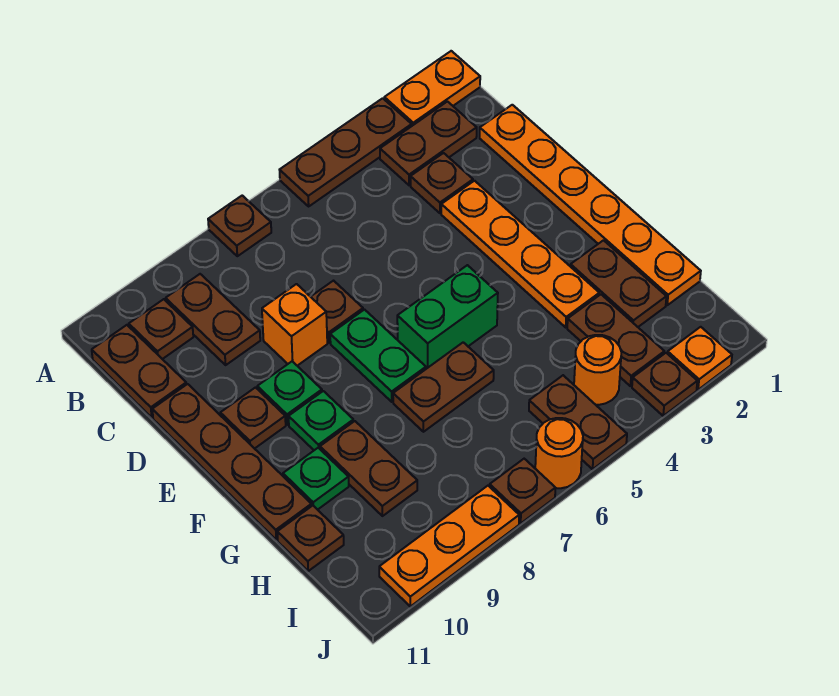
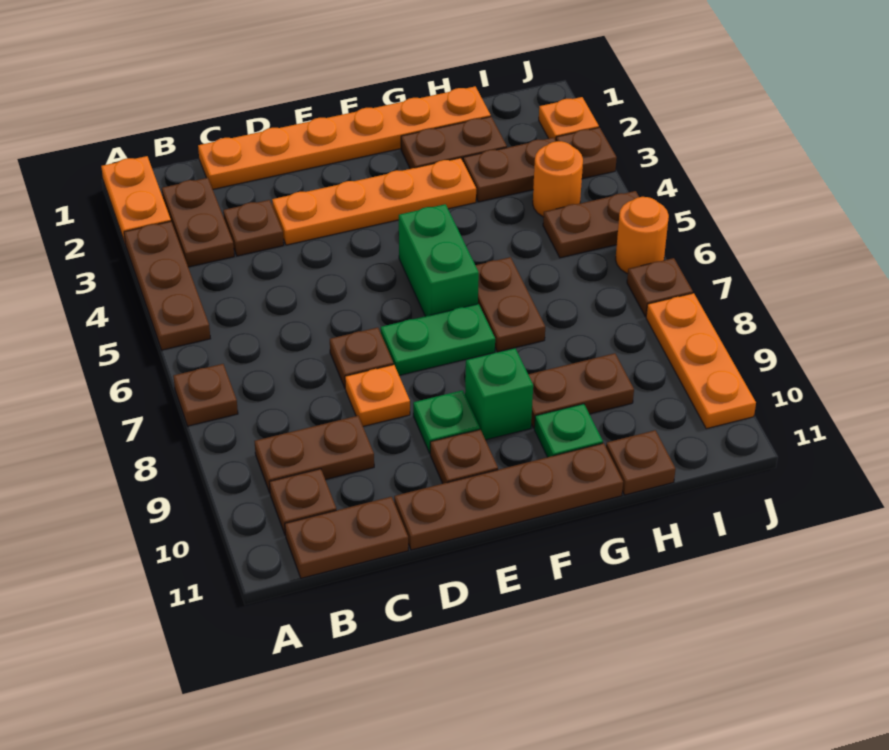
orange brick D8 level 1 -> orange plate D8 level 1
green plate F9 level 1 -> green brick F9 level 1

